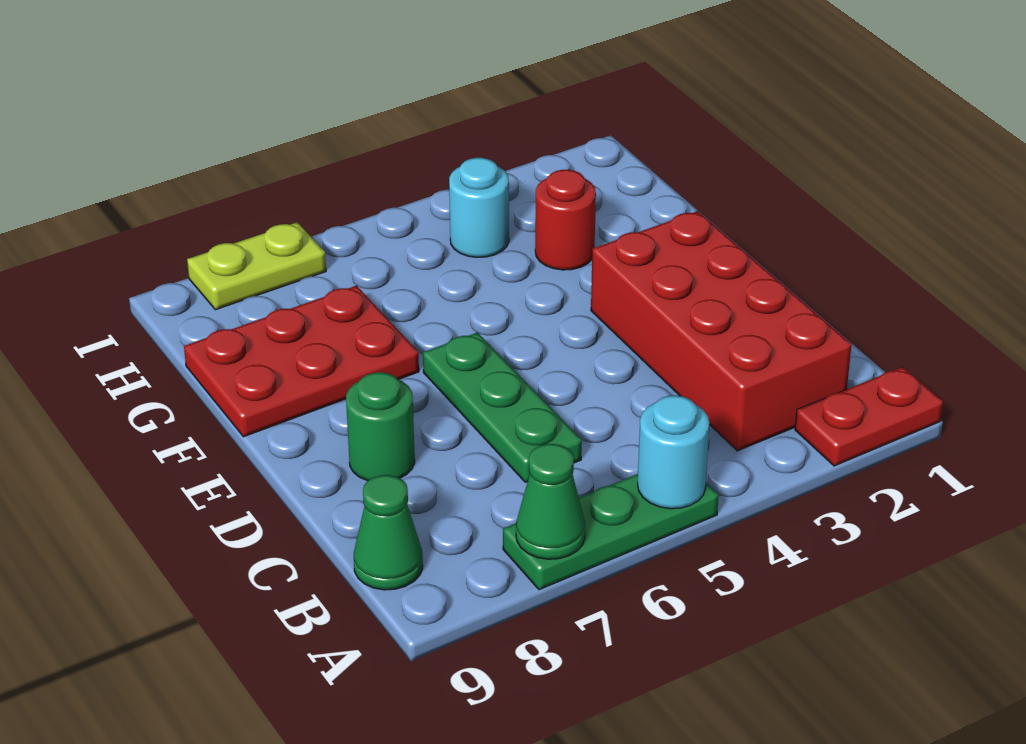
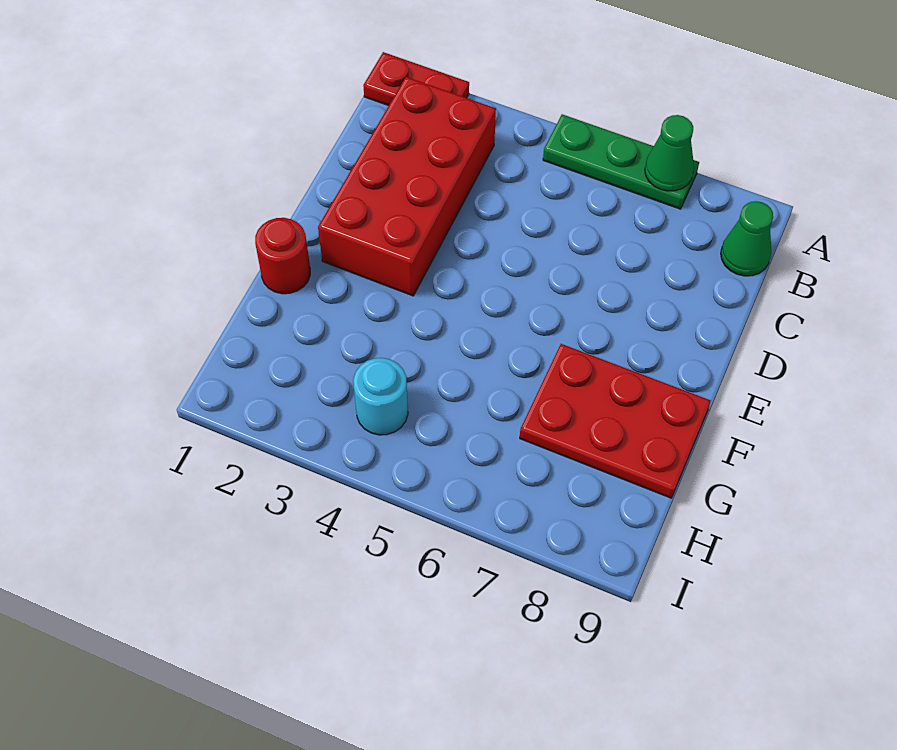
cyan round brick A5 level 2 -> none
green plate C6:E6 level 1 -> none
green round brick D8 level 1 -> none
red round brick G3 level 1 -> red round brick F1 level 1
lime plate I7:I8 level 1 -> none

